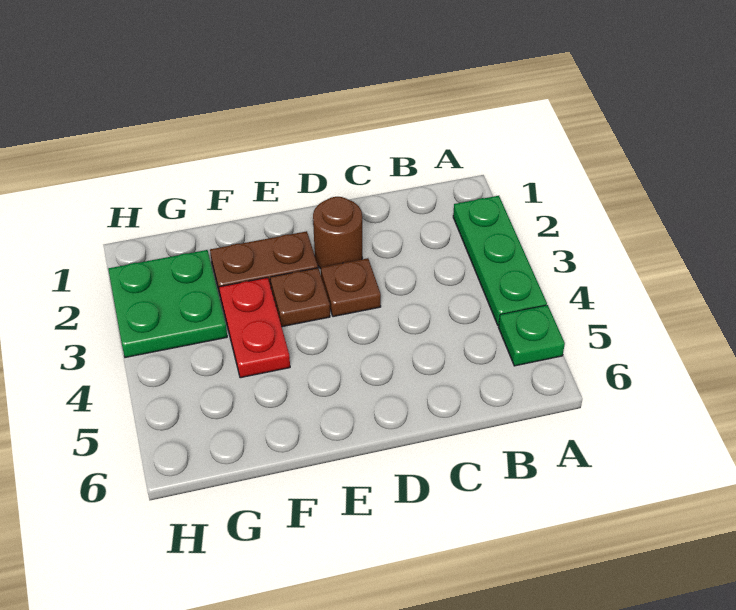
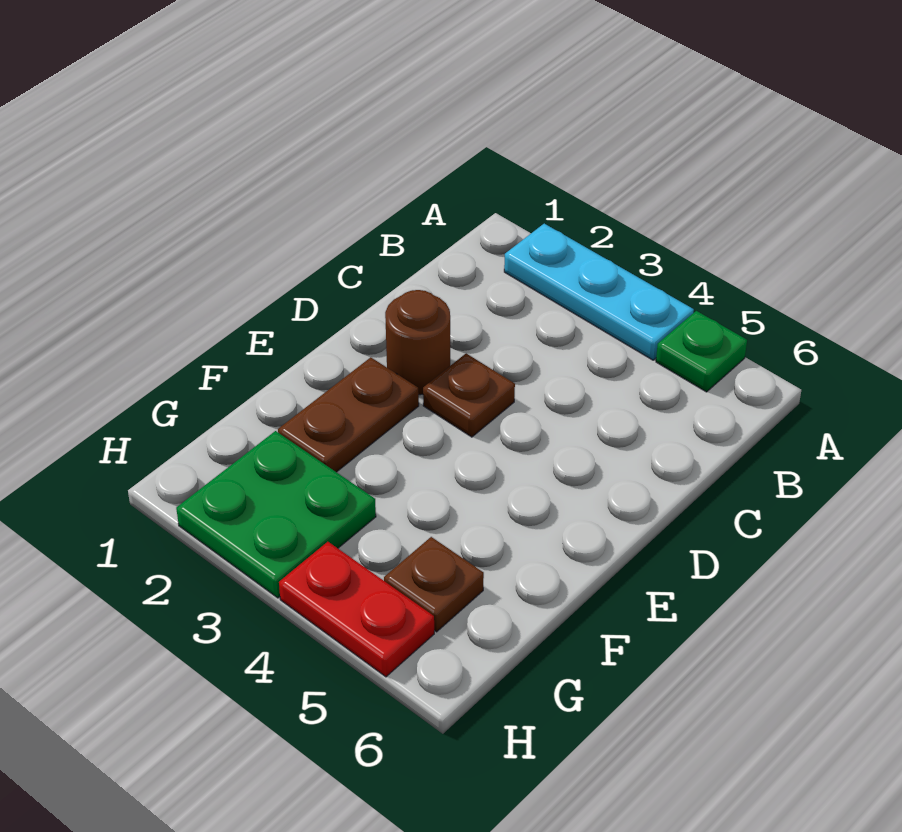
green plate A2:A4 level 1 -> cyan plate A2:A4 level 1
brown plate E3 level 1 -> brown plate G5 level 1
red plate F3:F4 level 1 -> red plate H4:H5 level 1

